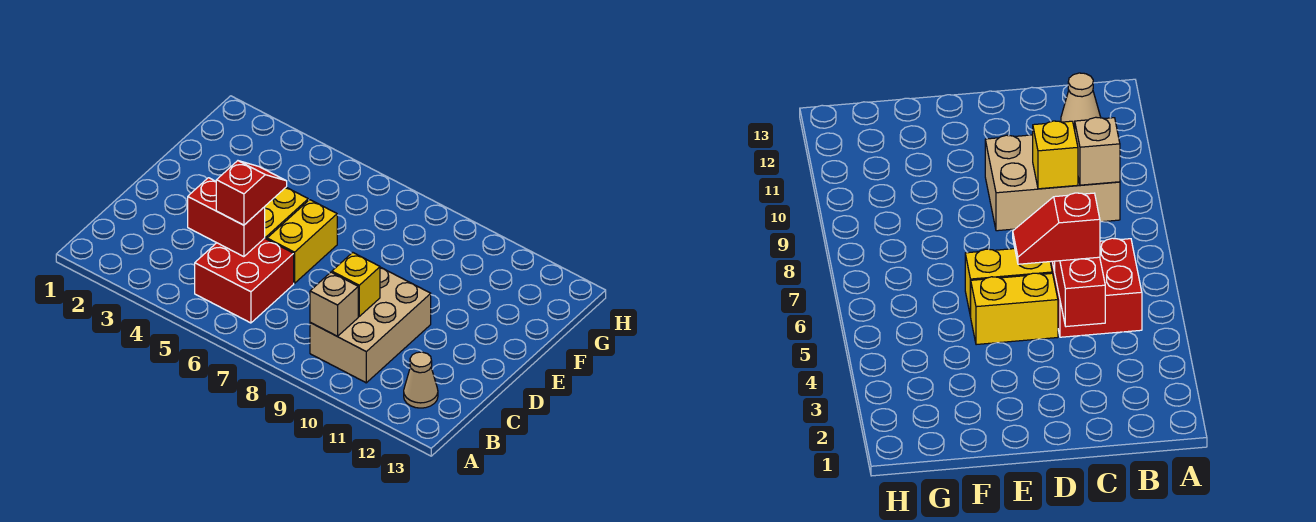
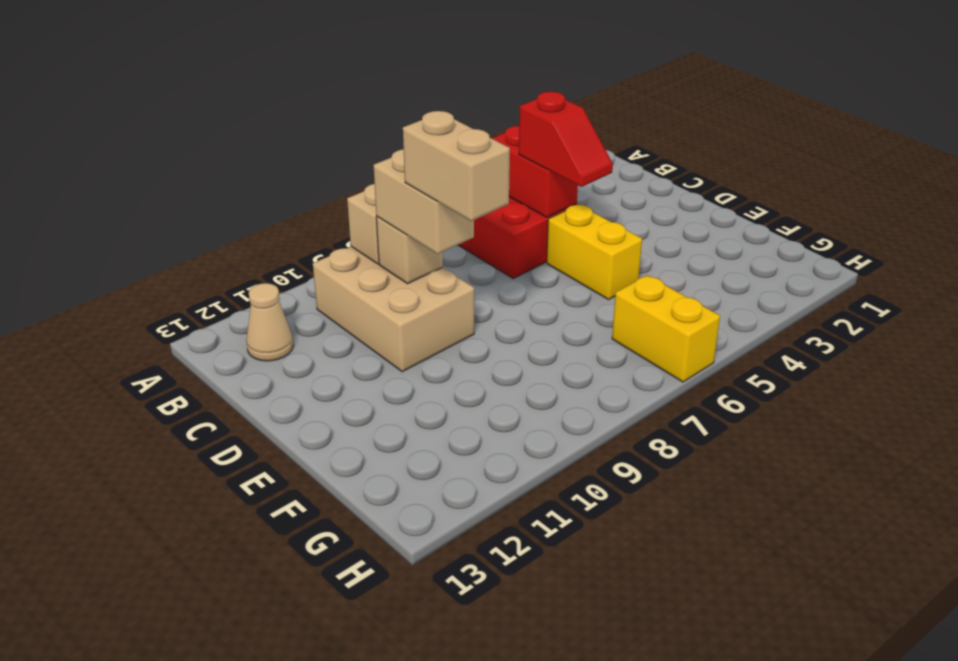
red brick C4:C5 level 2 -> red brick B5:C5 level 2
yellow brick C9 level 2 -> tan brick C9 level 2
none -> tan brick C9:D9 level 3
yellow brick D6:E6 level 1 -> yellow brick G6:H6 level 1
none -> tan brick D9:E9 level 4

